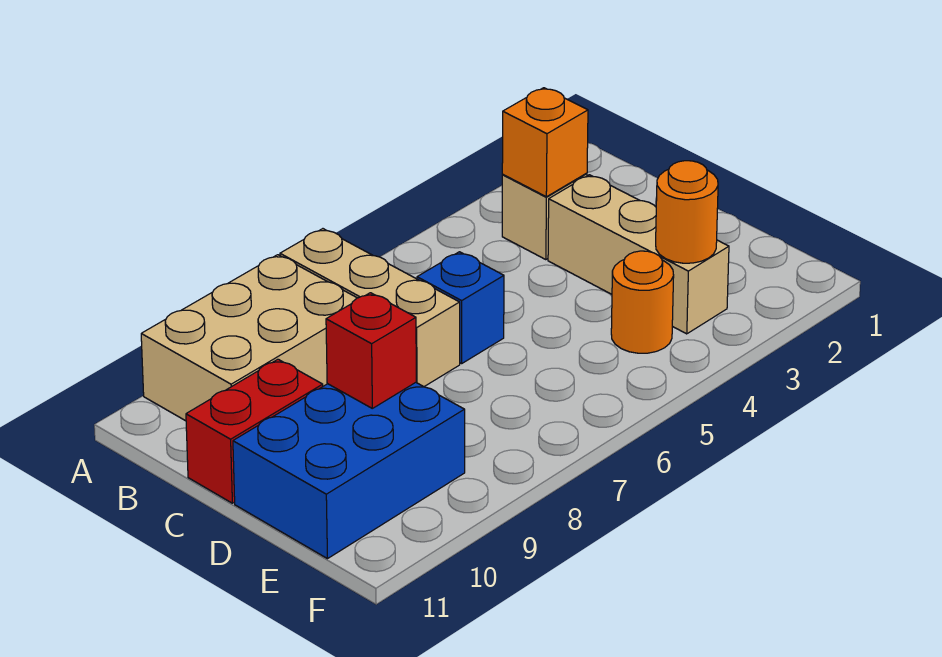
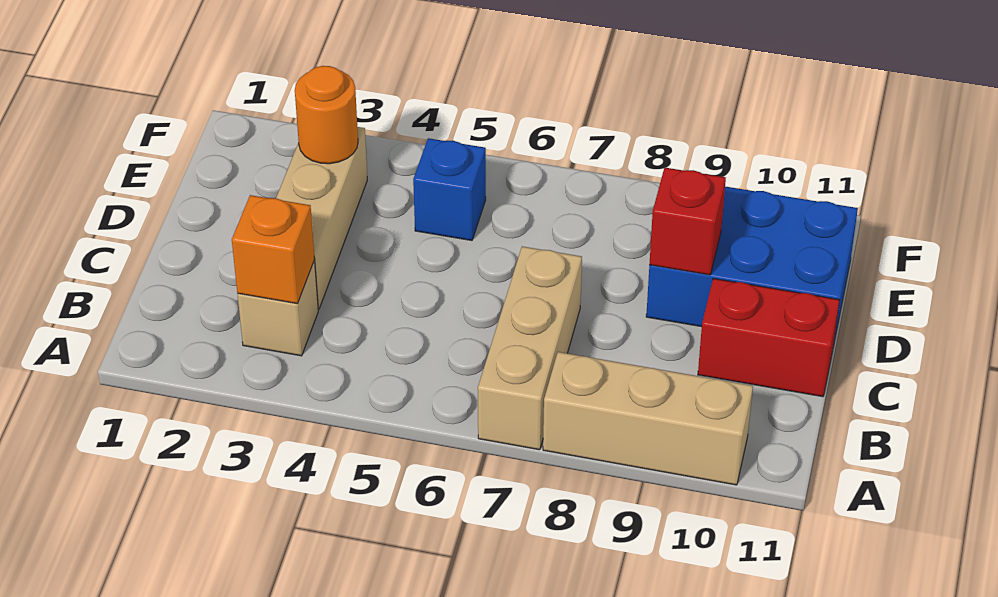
tan brick A8:B10 level 1 -> tan brick A8:A10 level 1
blue brick C6 level 1 -> blue brick E5 level 1
orange round brick E4 level 1 -> none

